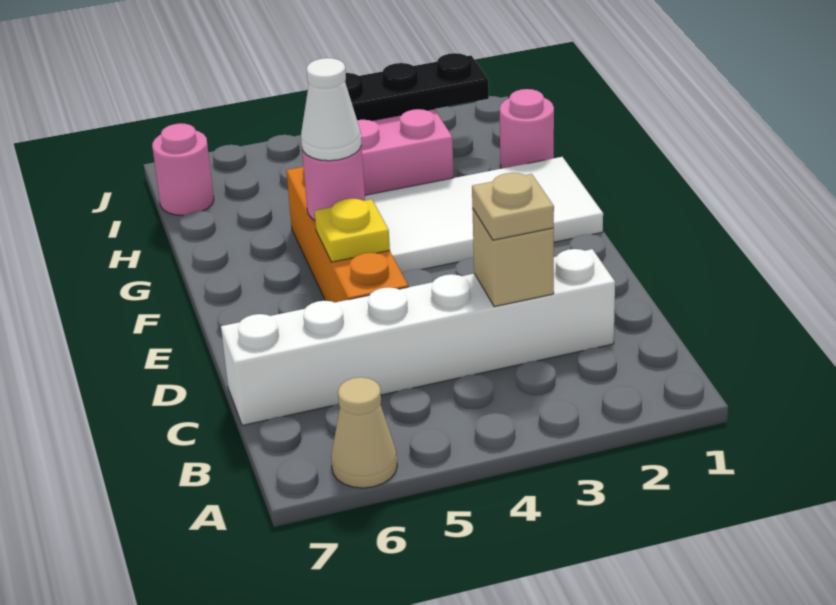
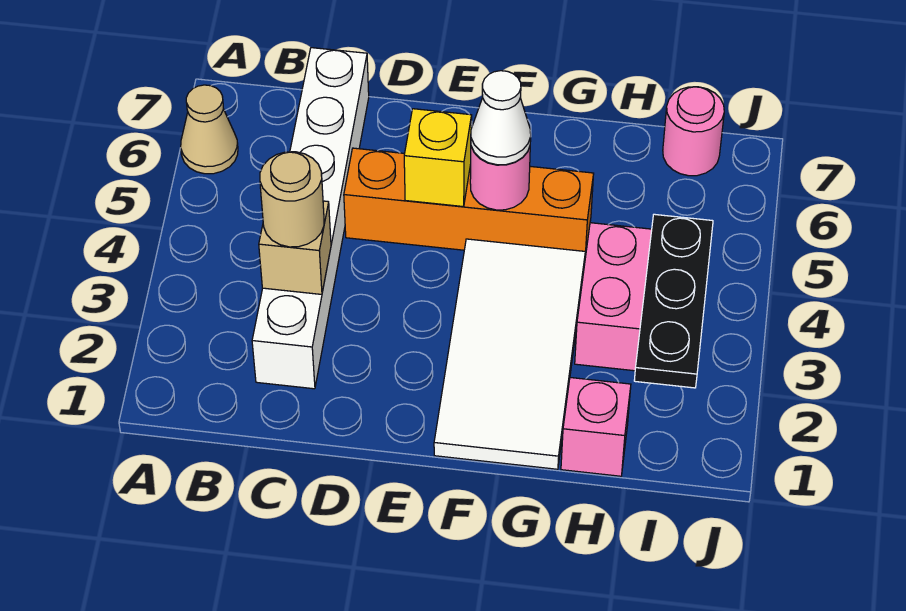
tan plate C3 level 3 -> tan round brick C3 level 3
yellow plate E5 level 2 -> yellow brick E5 level 2
pink round brick H1 level 1 -> pink brick H1 level 1

